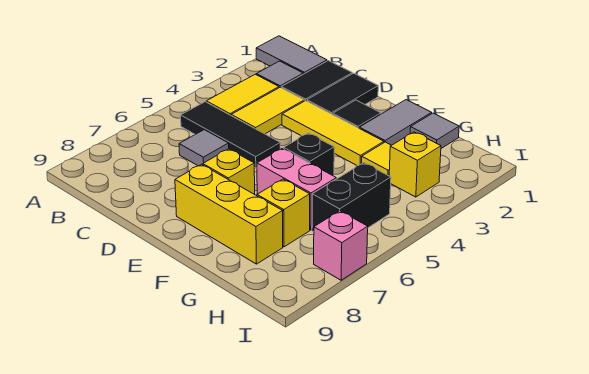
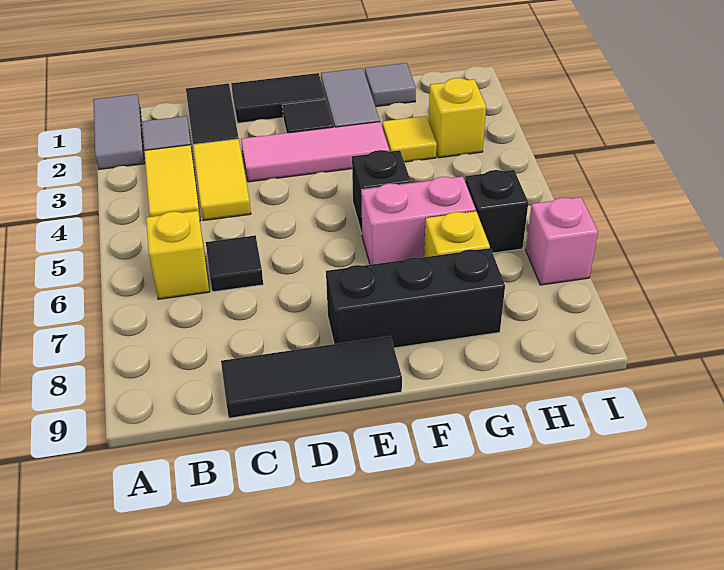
grey tile A1:B1 level 1 -> grey tile A1:A2 level 1
black tile B5:D5 level 1 -> black tile C9:E9 level 1
grey tile C6 level 1 -> black tile C6 level 1
black tile D1:D2 level 1 -> black tile D1:E1 level 1
yellow tile D3:F3 level 1 -> pink tile D3:F3 level 1
yellow brick E7 level 1 -> yellow brick B6 level 1
yellow brick E8:G8 level 1 -> black brick E8:G8 level 1
black brick H5:H6 level 1 -> black brick H6 level 1

